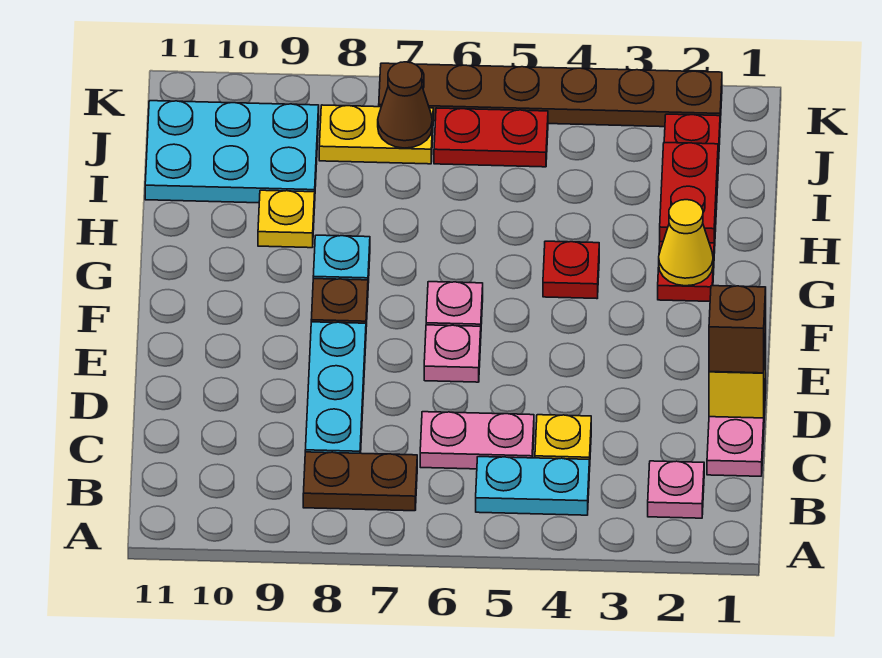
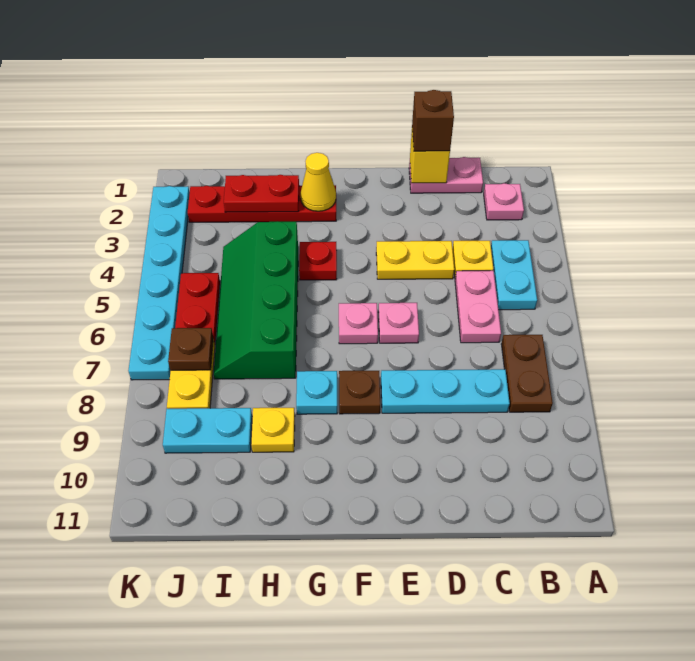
none -> yellow plate D4:E4 level 1
none -> green slope H4:I7 level 1 top H
cyan plate I9:J11 level 1 -> cyan plate I9:J9 level 1
brown cone J7 level 2 -> brown plate J7 level 2
brown plate K2:K7 level 1 -> cyan plate K2:K7 level 1

